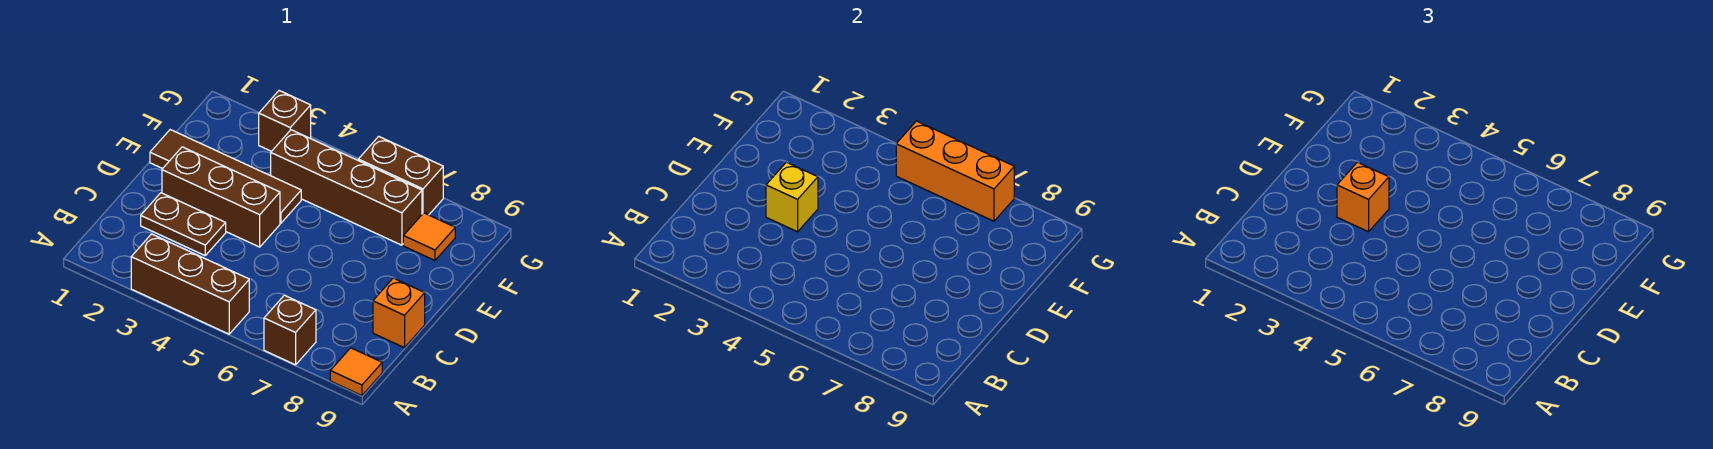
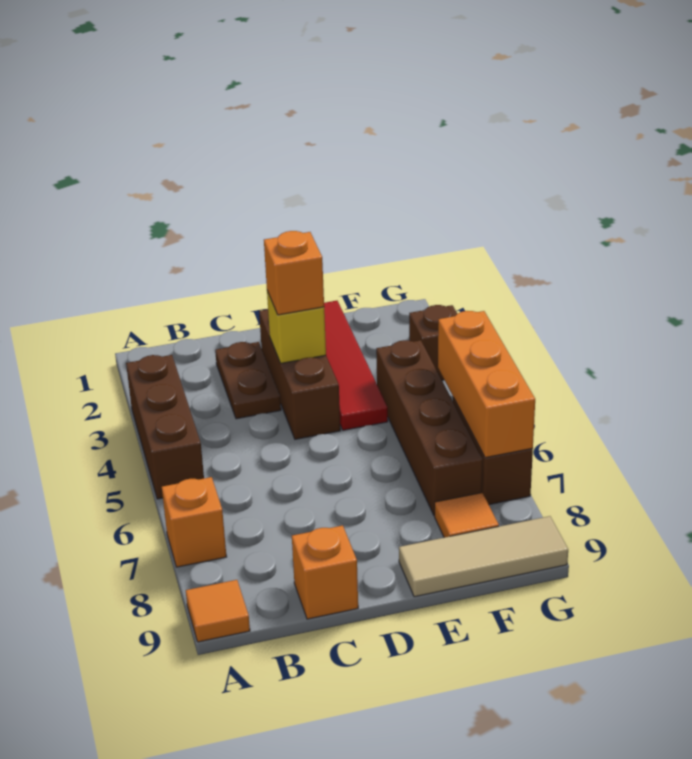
brown brick A7 level 1 -> orange brick A7 level 1
brown tile E1:E4 level 1 -> red tile E1:E4 level 1
none -> tan tile E9:G9 level 1

